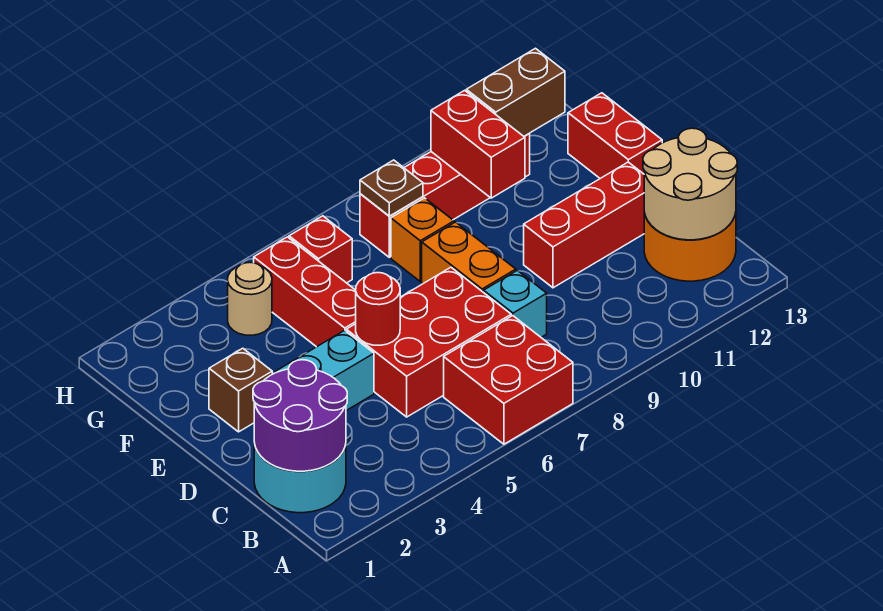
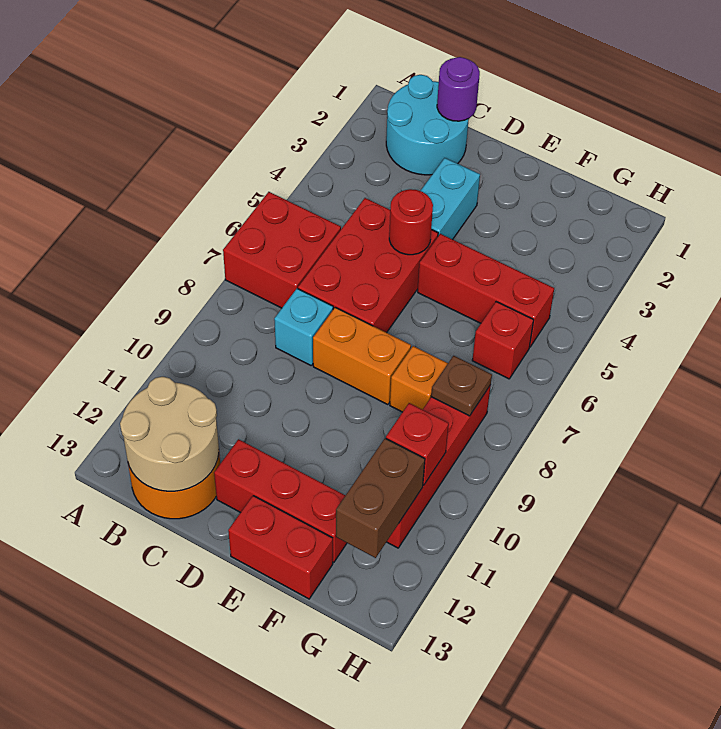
purple round brick B1:C2 level 2 -> purple round brick C1 level 2
red brick D10:D12 level 1 -> red brick D12:F12 level 1
brown brick E2 level 1 -> none
red brick F10:G10 level 2 -> red brick G10 level 2
tan round brick G4 level 1 -> none

